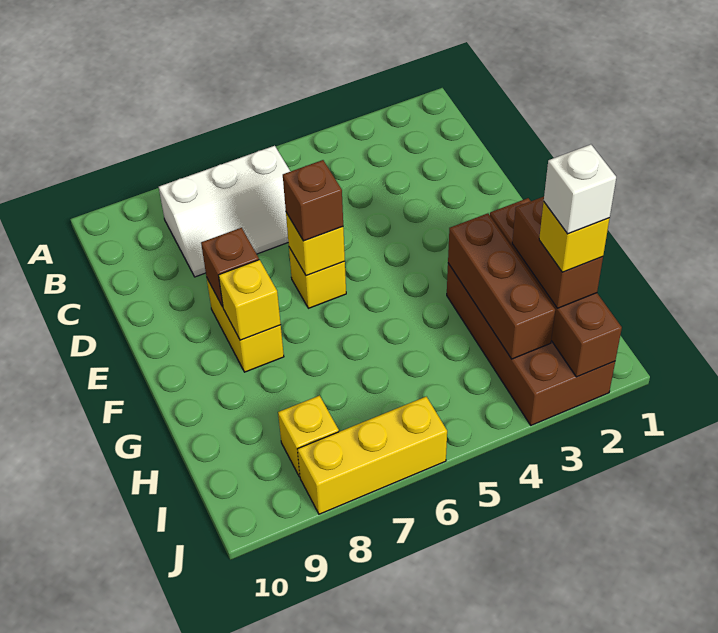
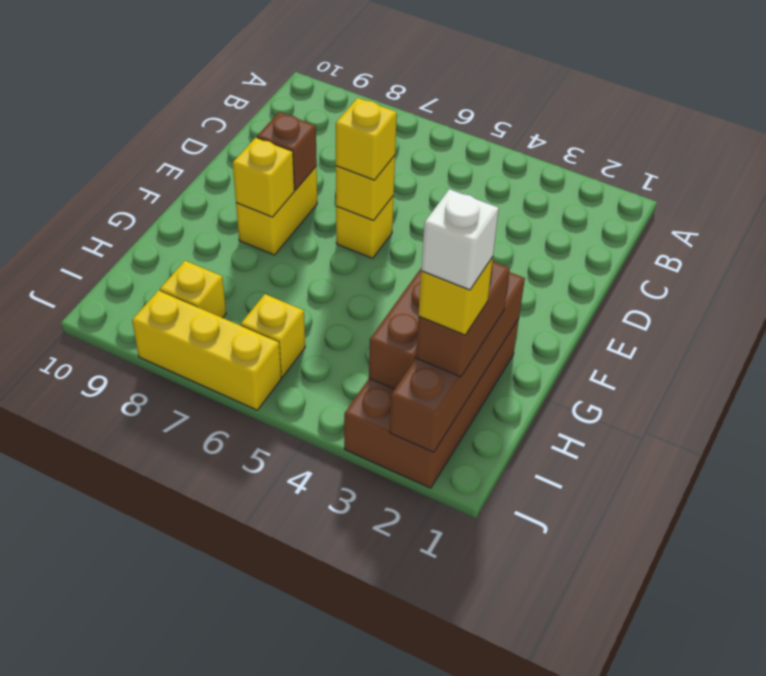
white slope B6:C8 level 1 top B -> none
brown brick E6 level 3 -> yellow brick E6 level 3
none -> yellow brick I6 level 1

